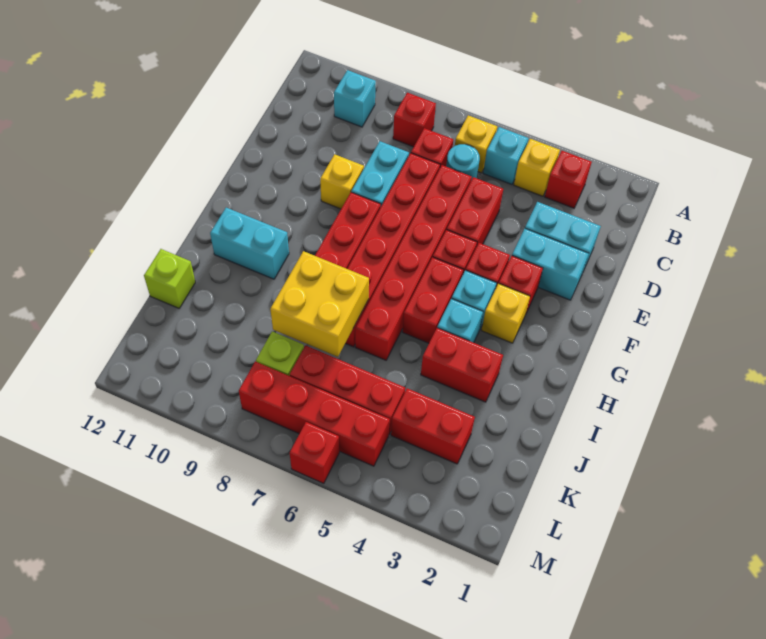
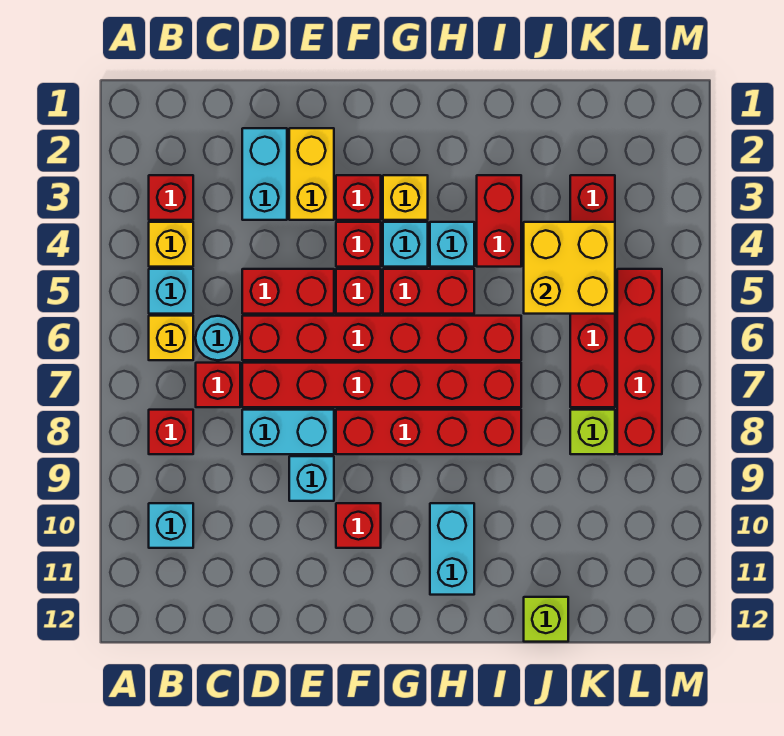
cyan brick E2:E3 level 1 -> yellow brick E2:E3 level 1
yellow brick E9 level 1 -> cyan brick E9 level 1
yellow brick I7:J8 level 2 -> yellow brick J4:K5 level 2
red brick M6 level 1 -> red brick F10 level 1

